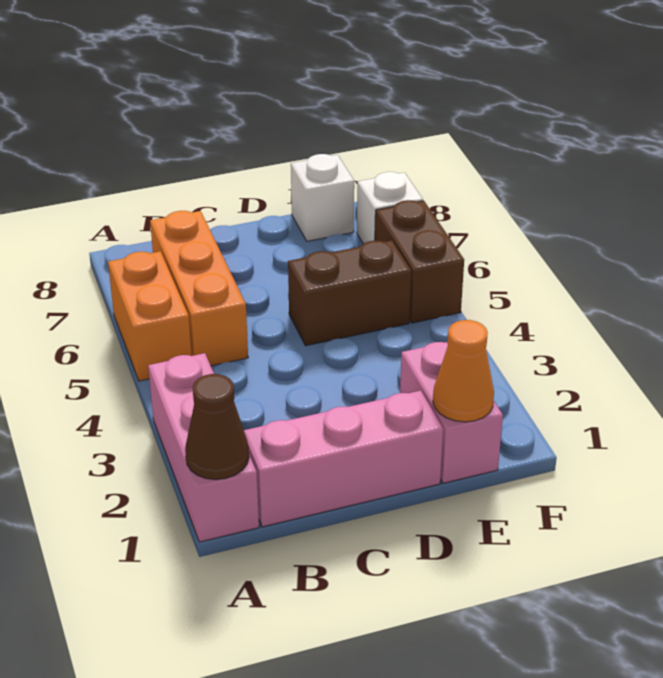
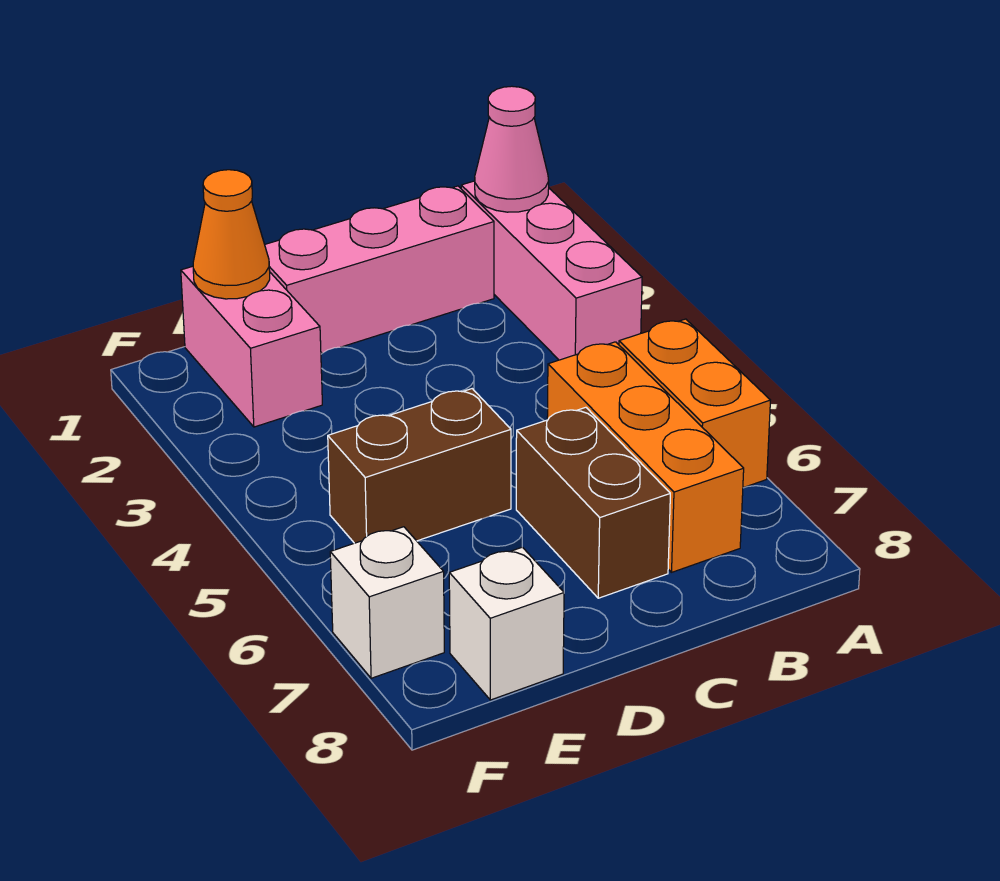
brown cone A1 level 2 -> pink cone A1 level 2
brown brick F5:F6 level 1 -> brown brick C6:C7 level 1

